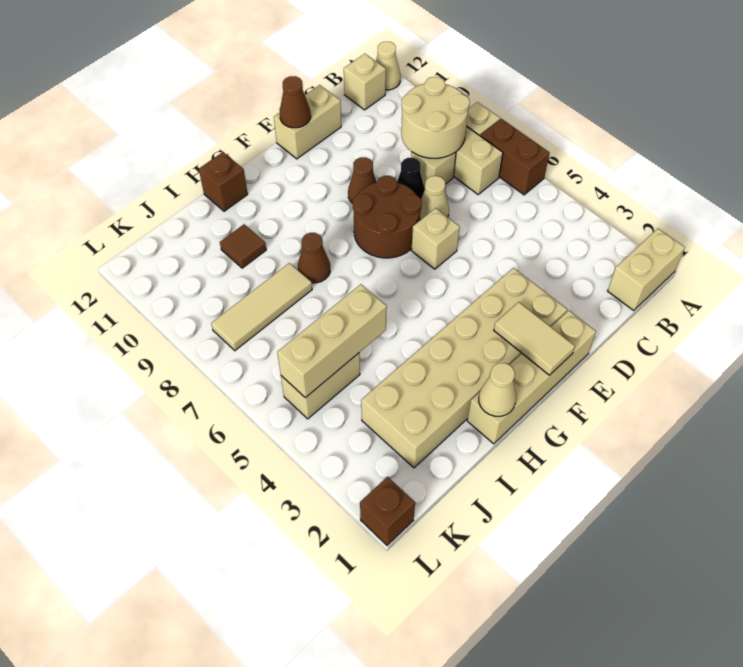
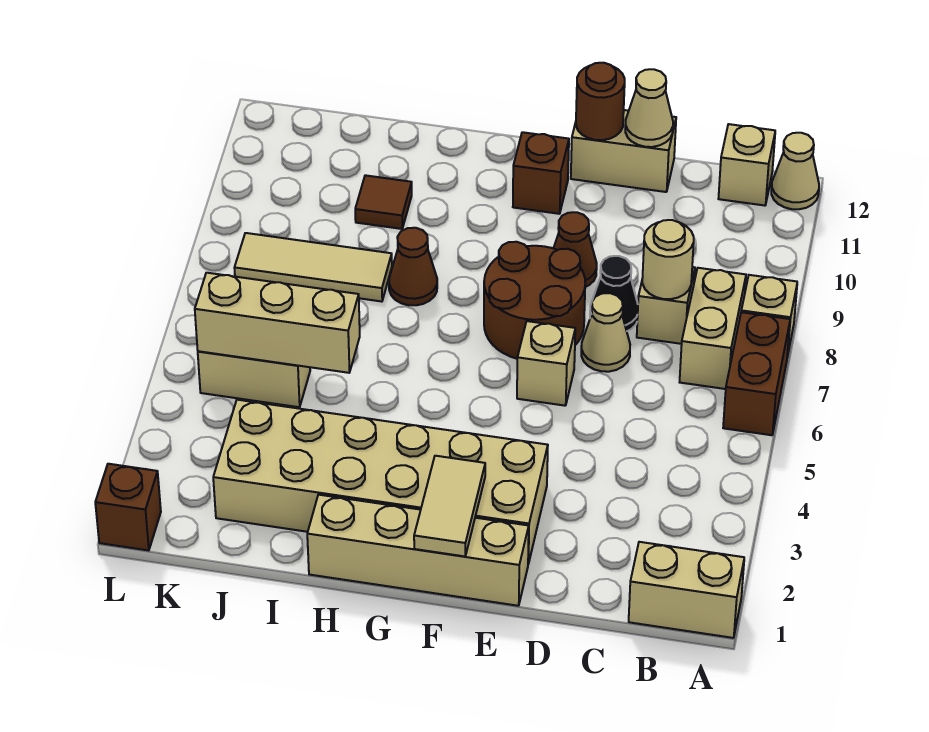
tan round brick B8:C9 level 2 -> tan round brick C8 level 2
brown cone E12 level 2 -> brown round brick E12 level 2
tan cone H1 level 2 -> tan cone D12 level 2
brown brick H12 level 1 -> brown brick F11 level 1

